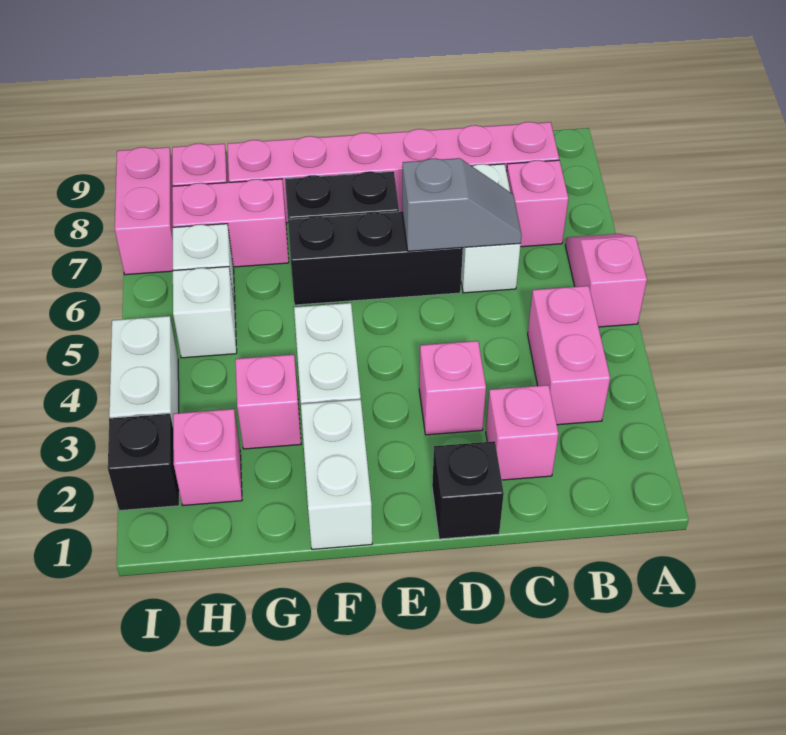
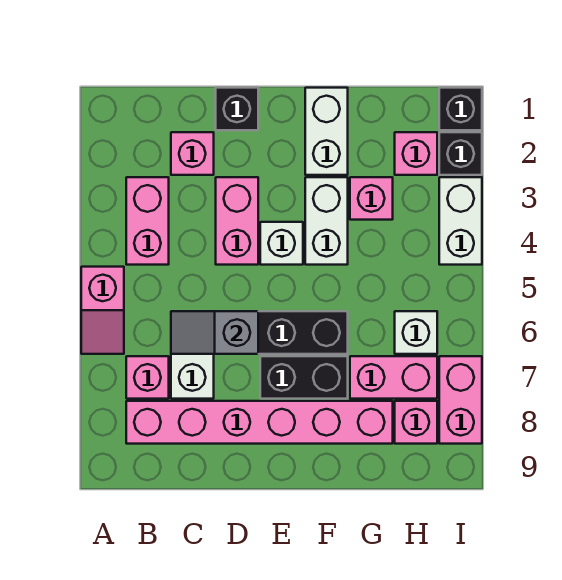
pink brick D3 level 1 -> pink brick D3:D4 level 1
white brick H5 level 1 -> white brick E4 level 1
none -> black brick I1 level 1

